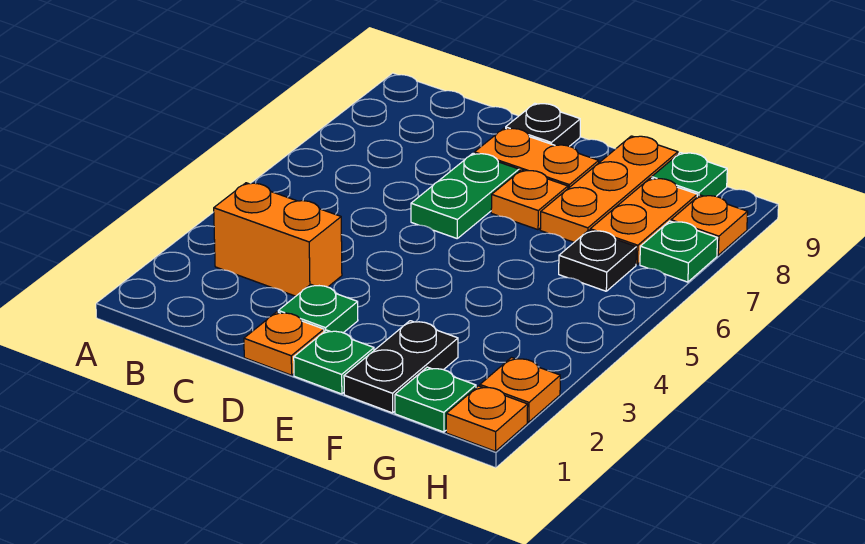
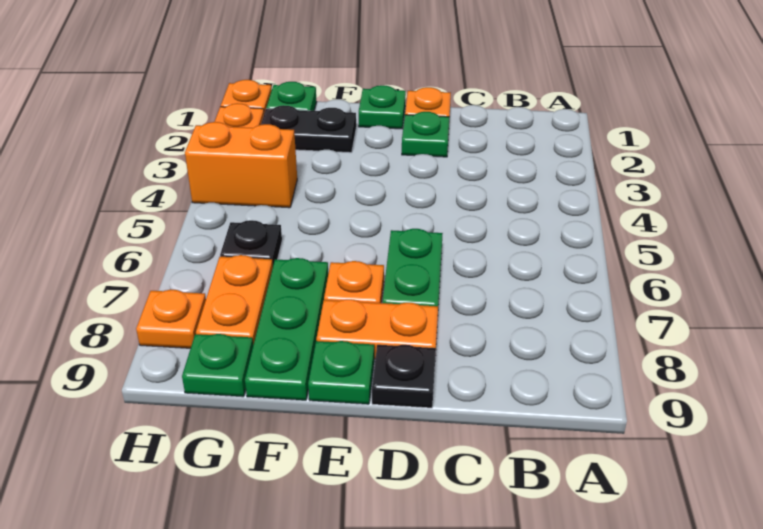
orange brick B3:C3 level 1 -> orange brick G4:H4 level 1
black plate F1:F2 level 1 -> black plate F2:G2 level 1
orange plate F7:F9 level 1 -> green plate F7:F9 level 1
green plate H7 level 1 -> green plate E9 level 1

